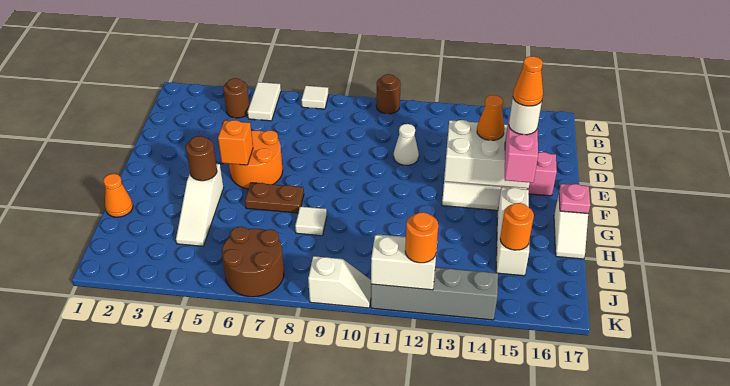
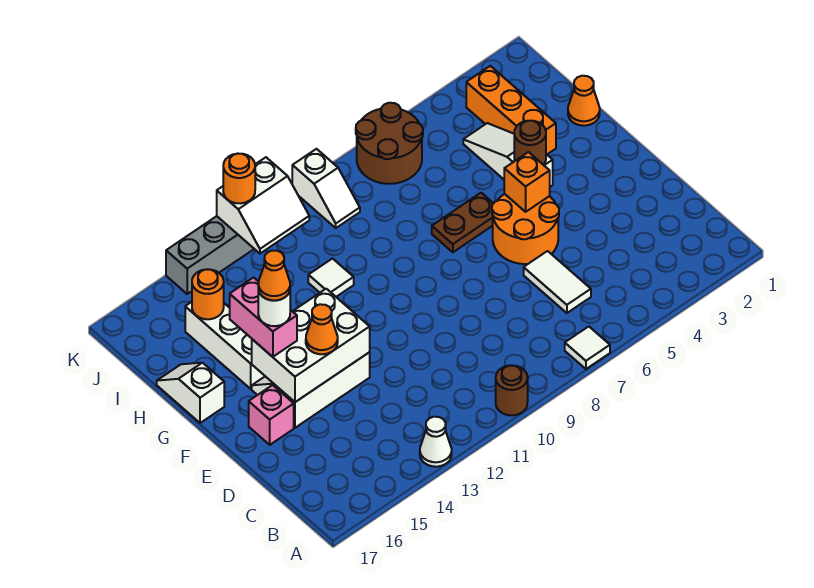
white tile A5:B5 level 1 -> white tile C6:D6 level 1
brown round brick B4 level 1 -> none
white cone D11 level 1 -> white cone A13 level 1
pink plate G17 level 2 -> none
none -> orange brick H3:J3 level 1
white tile H8 level 1 -> white tile H11 level 1
white slope K9:K10 level 1 top 9 -> white slope J9:K9 level 1 top K

